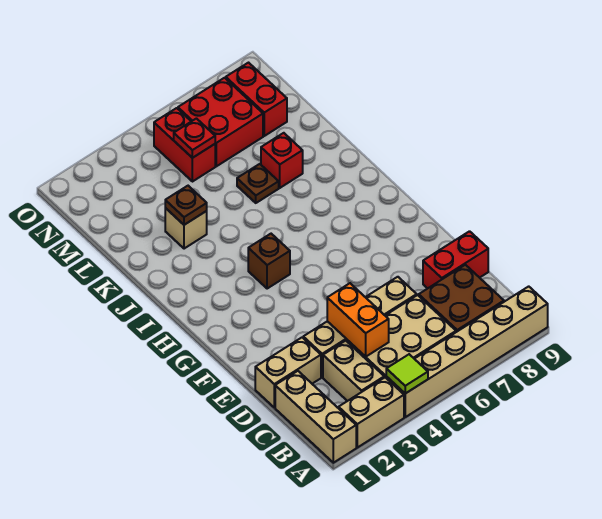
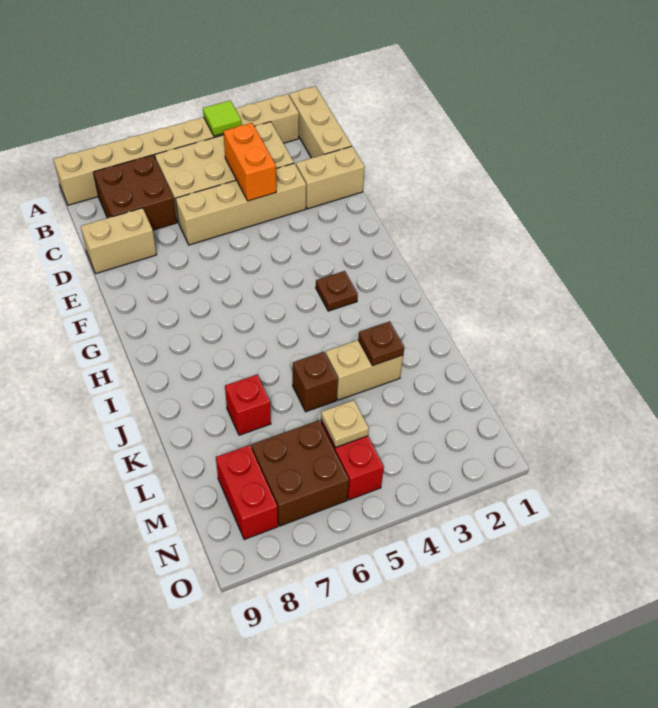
red brick D8:D9 level 1 -> tan brick D8:D9 level 1
brown brick H4 level 1 -> brown brick K5 level 1
tan brick K3 level 1 -> tan brick K3:K4 level 1
brown plate K6 level 1 -> brown plate H3 level 1
red plate M5 level 2 -> tan plate M5 level 2
red brick M6:N7 level 1 -> brown brick M6:N7 level 1

